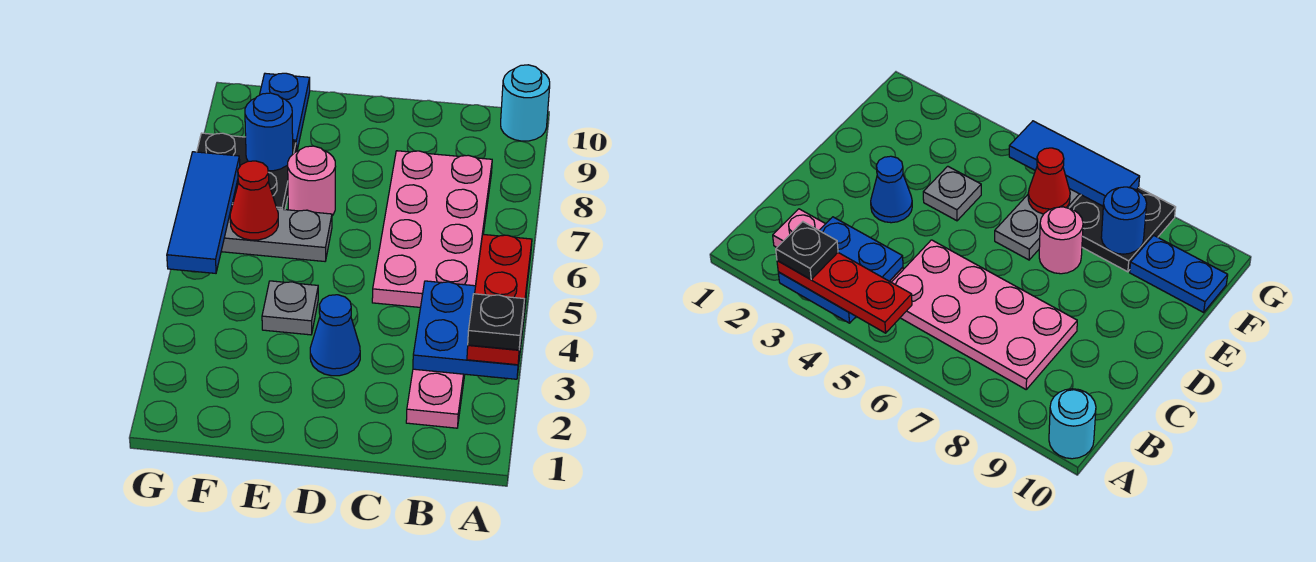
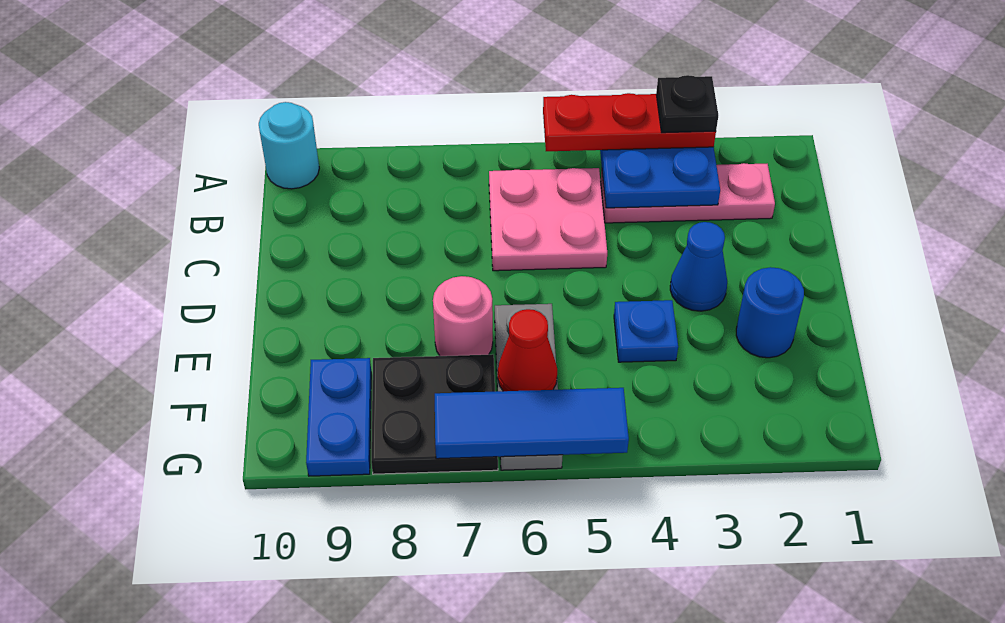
pink plate B5:C8 level 1 -> pink plate B5:C6 level 1
grey plate E4 level 1 -> blue plate E4 level 1
blue round brick F8 level 2 -> blue round brick E2 level 1
blue plate F9:F10 level 1 -> blue plate F9:G9 level 1

